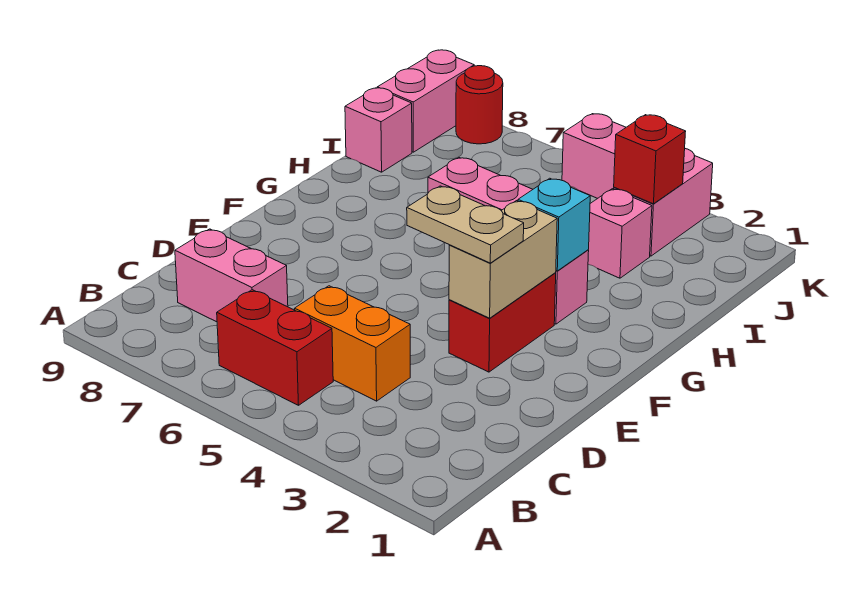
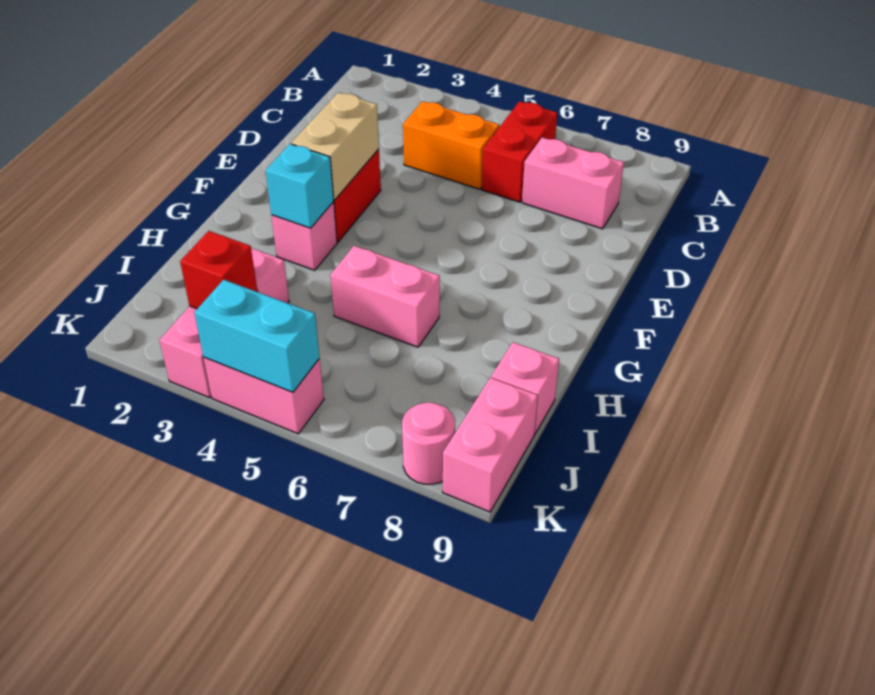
red brick B5:B6 level 1 -> red brick B6:C6 level 1
tan plate E3:E4 level 3 -> none
none -> cyan brick K4:K5 level 2
red round brick K8 level 1 -> pink round brick K8 level 1

